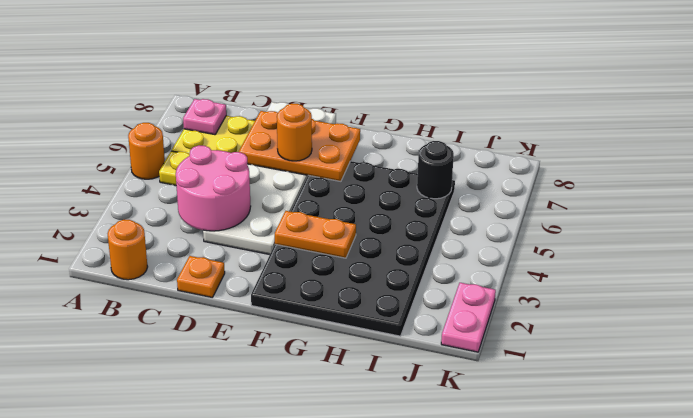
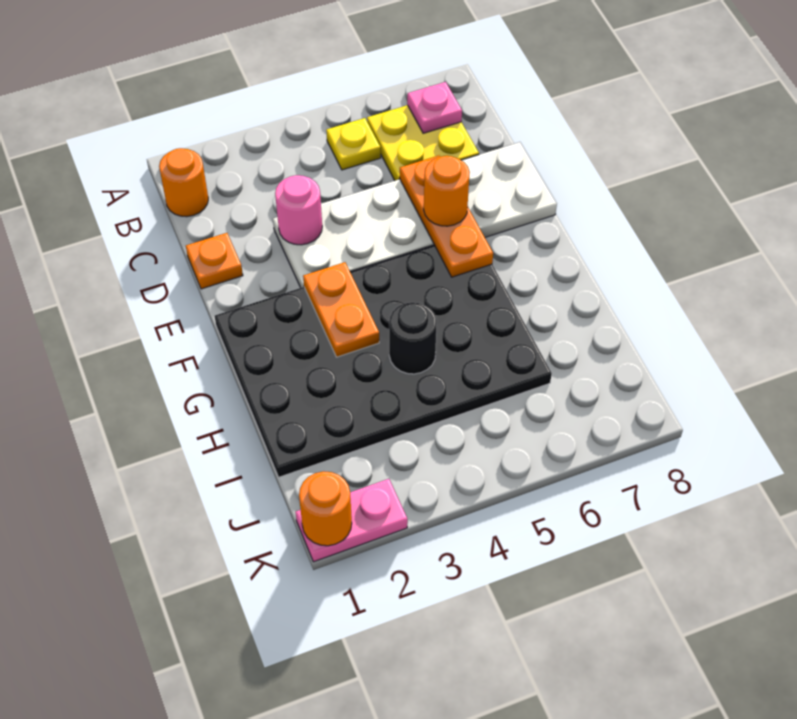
orange round brick A5 level 1 -> orange round brick K1 level 2
pink round brick C3:D4 level 2 -> pink round brick D3 level 2
orange plate D6:F7 level 2 -> orange plate D6:F6 level 2
black round brick I6 level 2 -> black round brick H4 level 2

